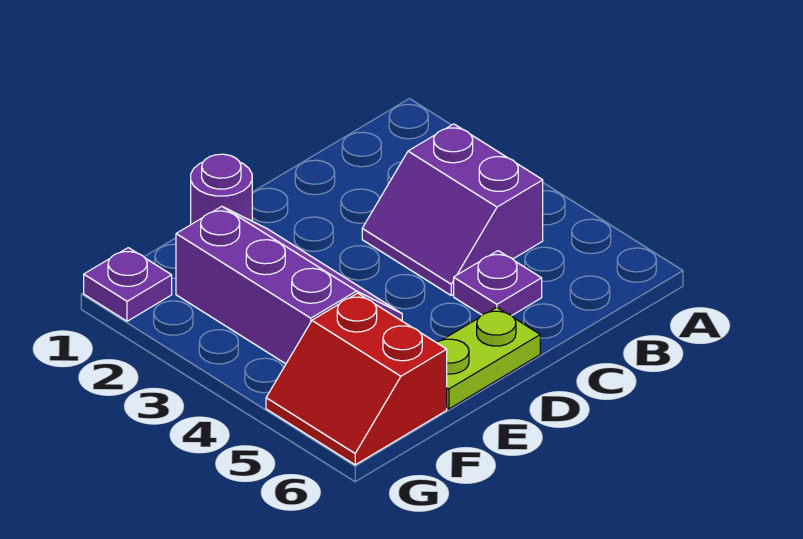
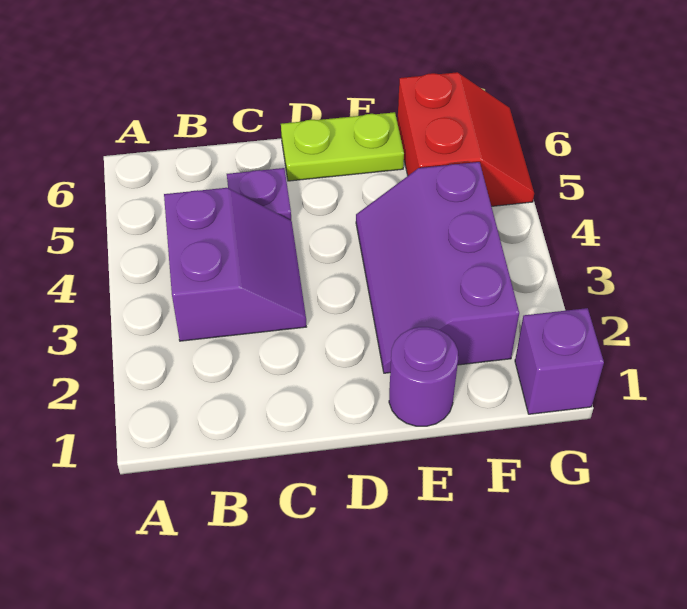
purple plate G1 level 1 -> purple brick G1 level 1

